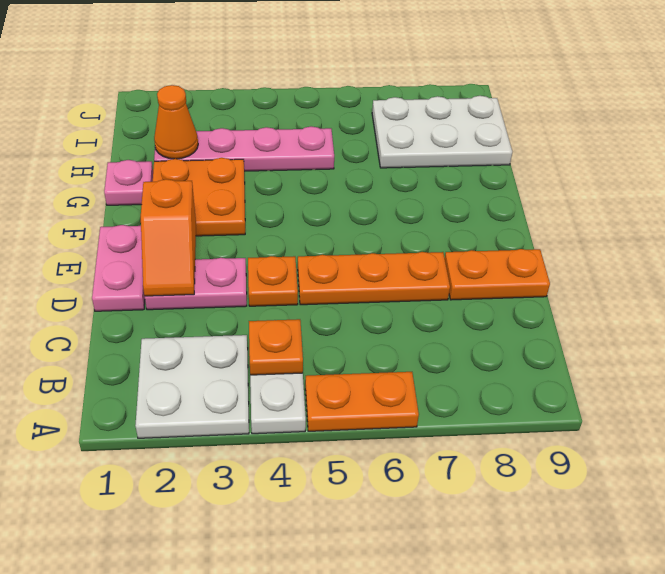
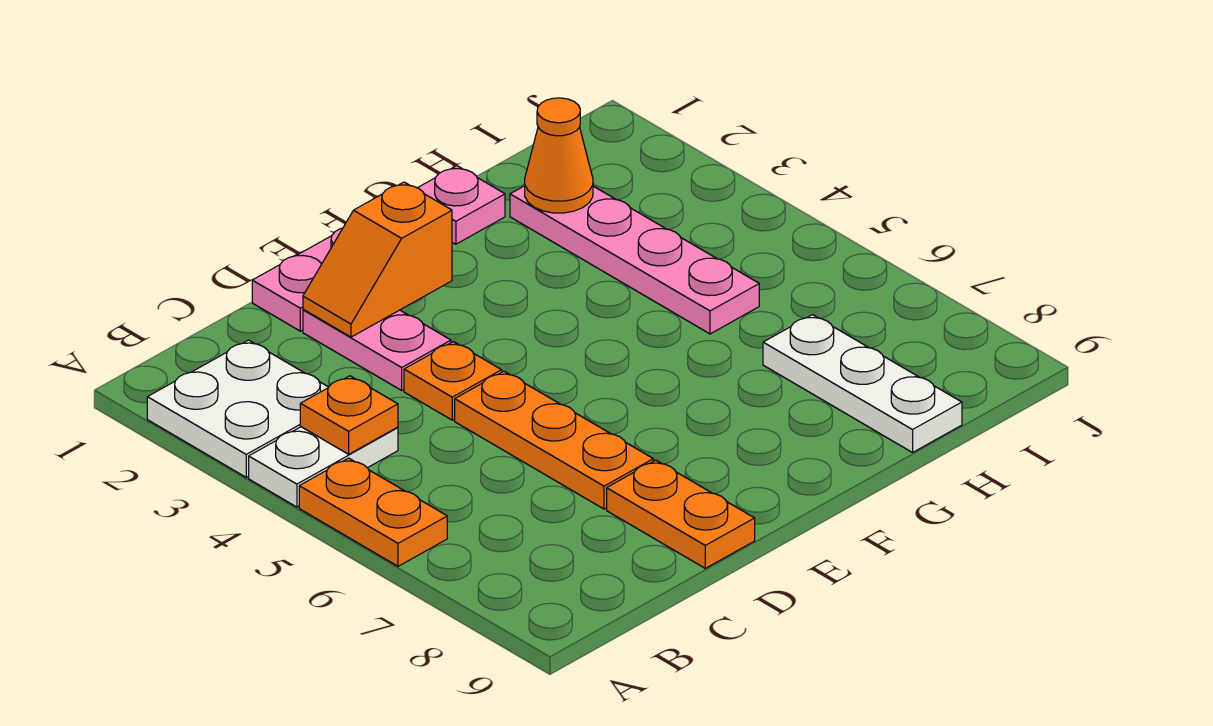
orange plate F2:G3 level 1 -> none
white plate H7:I9 level 1 -> white plate H7:H9 level 1

